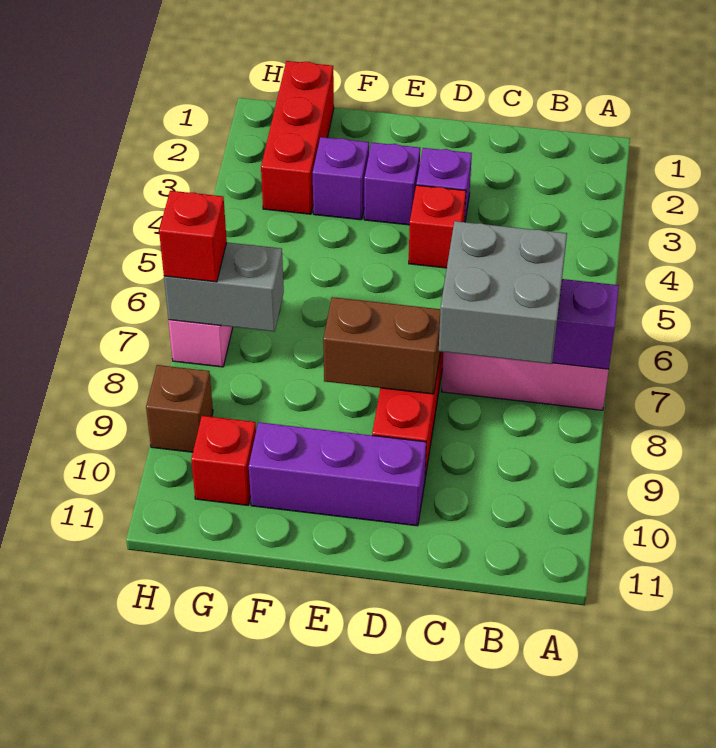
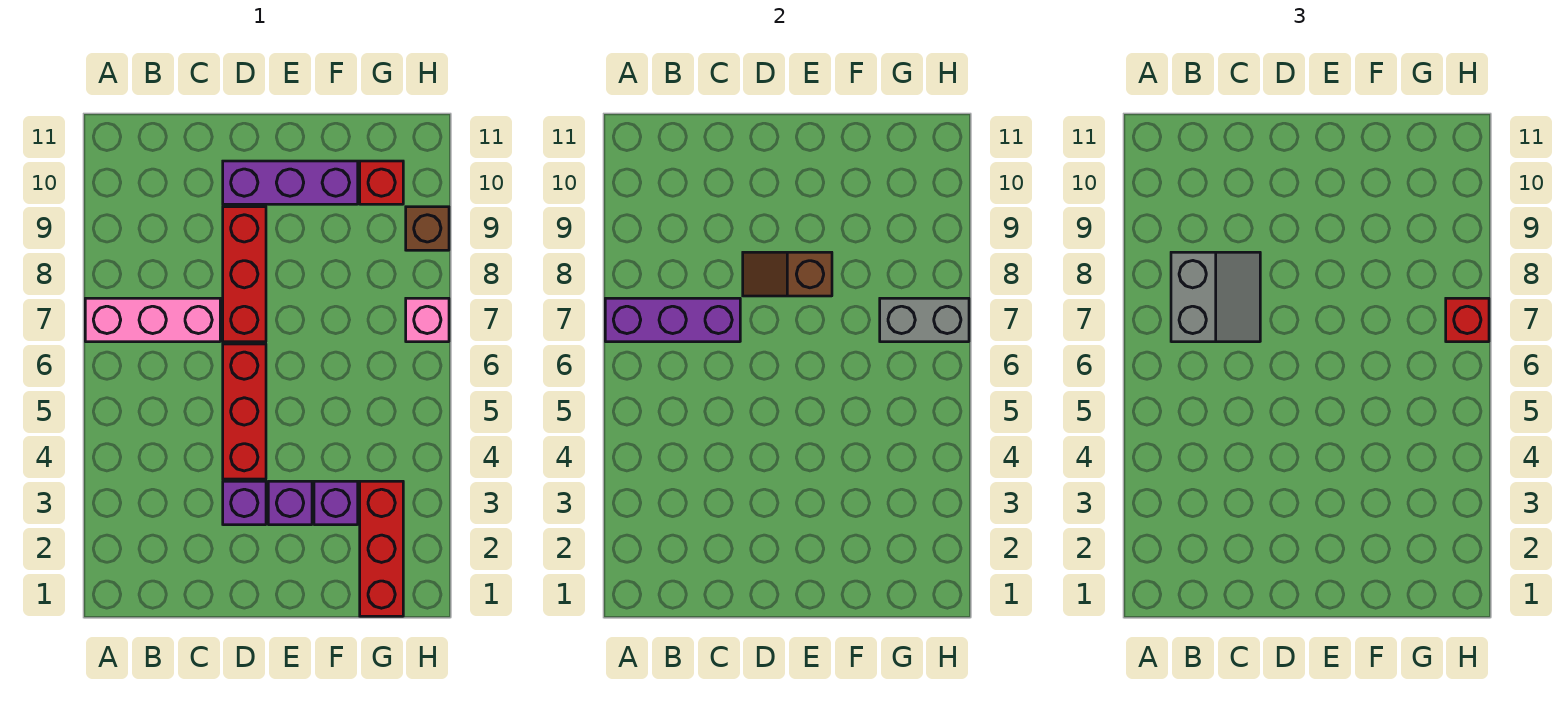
grey brick B7:C8 level 3 -> grey slope B7:C8 level 3 top B
red brick D4 level 1 -> red brick D4:D6 level 1
brown brick D8:E8 level 2 -> brown slope D8:E8 level 2 top E

